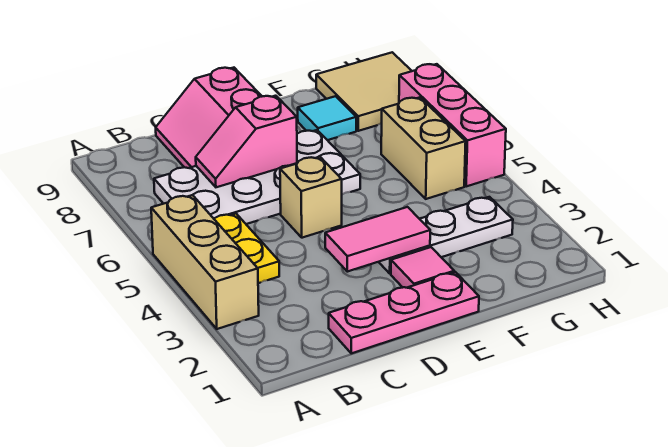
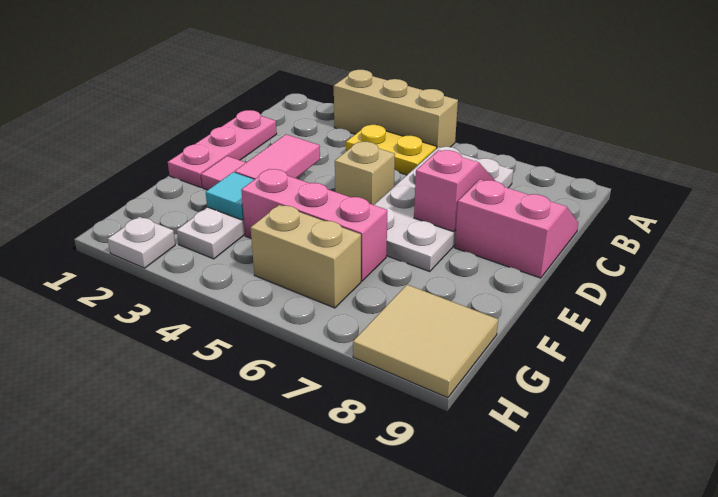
cyan tile F8 level 1 -> cyan tile F3 level 2
none -> white plate H2 level 1
pink brick H5:H7 level 1 -> pink brick F4:F6 level 1

